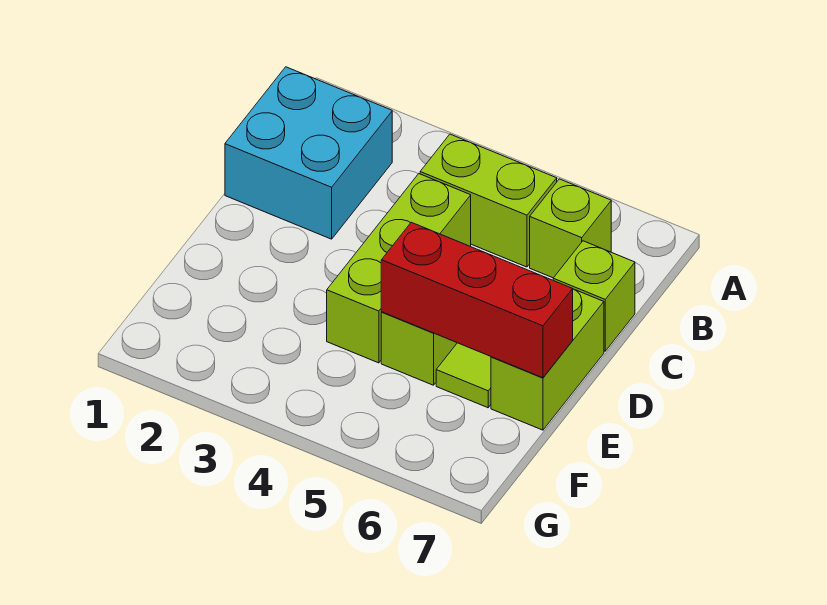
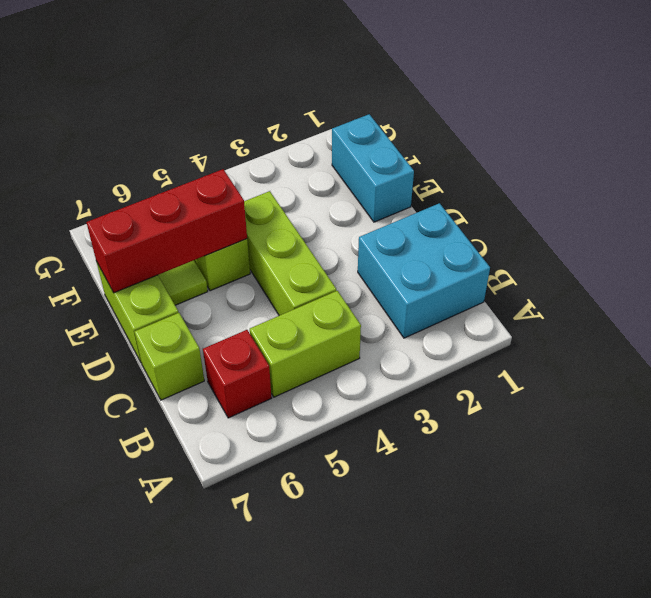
lime brick B6 level 1 -> red brick B6 level 1
none -> cyan brick E1:F1 level 1

